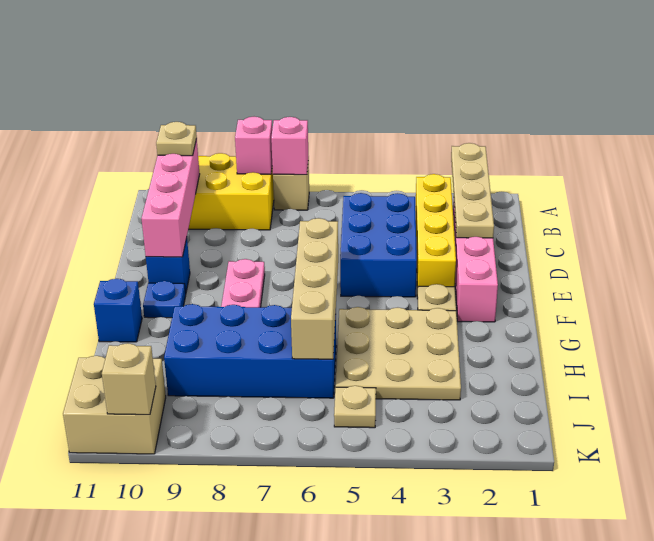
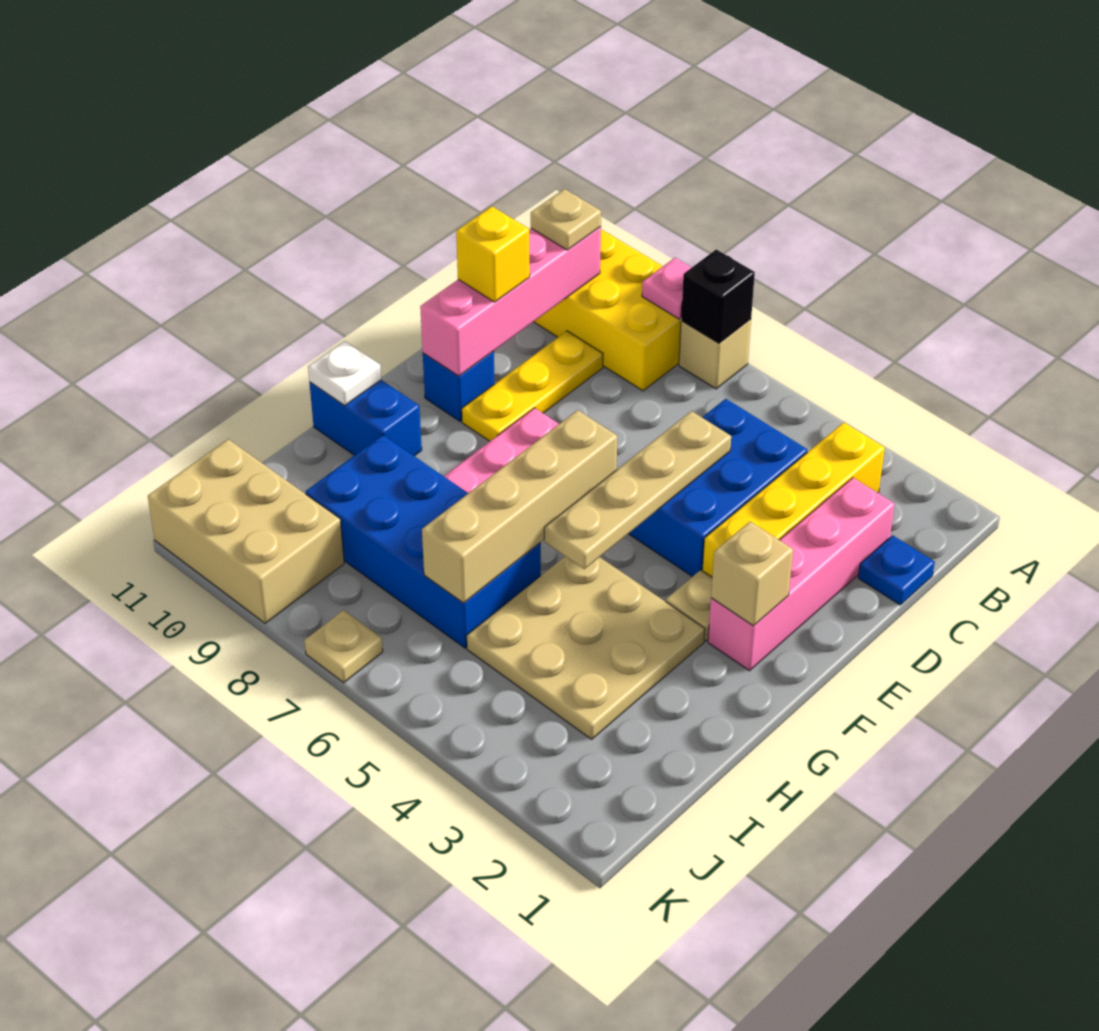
tan plate A2:D2 level 2 -> tan plate D5:G5 level 2
pink brick A7 level 2 -> black brick A7 level 2
pink brick A8 level 2 -> pink plate A8 level 2
none -> yellow plate C9:E9 level 1
none -> yellow brick D10 level 3
blue plate F10 level 1 -> blue plate C1 level 1
blue brick G11 level 1 -> blue brick G10:G11 level 1
none -> white plate G11 level 2
tan plate J5 level 1 -> tan plate K7 level 1
tan brick J10:K11 level 1 -> tan brick J9:K11 level 1
tan brick K10 level 2 -> tan brick F2 level 2

